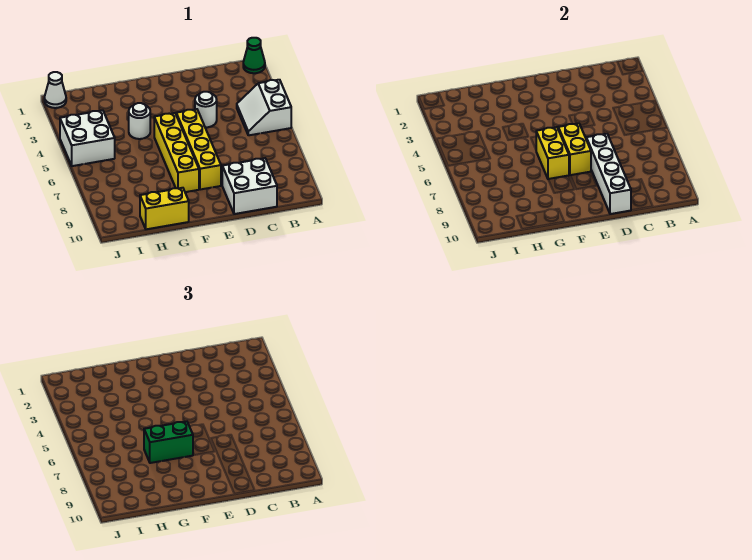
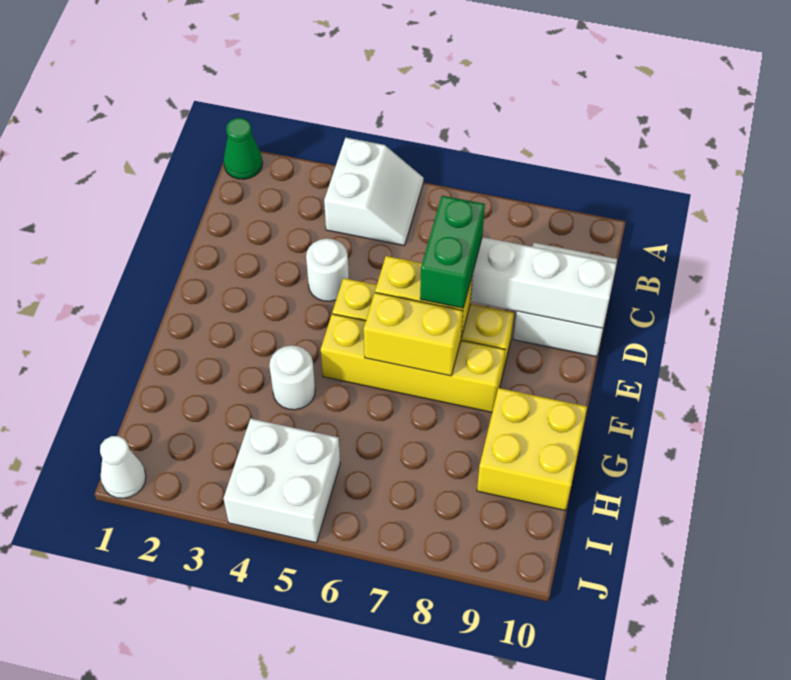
white slope A4:B5 level 1 top A -> white slope A4:B5 level 1 top 4
green brick F7:G7 level 3 -> green brick D7:E7 level 3
yellow brick G10:H10 level 1 -> yellow brick G9:H10 level 1

